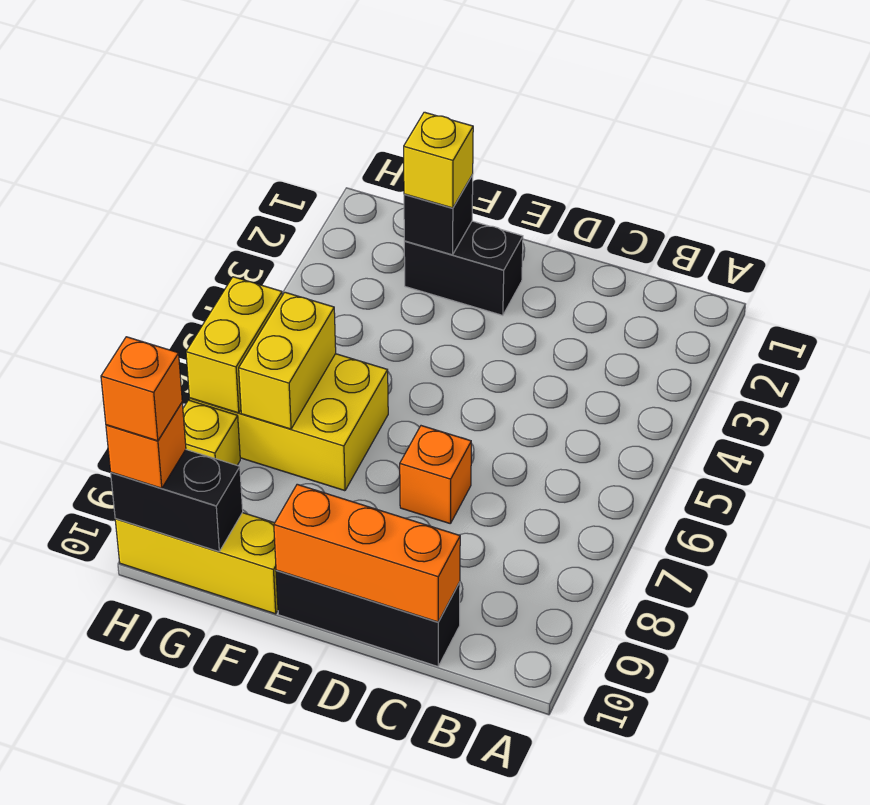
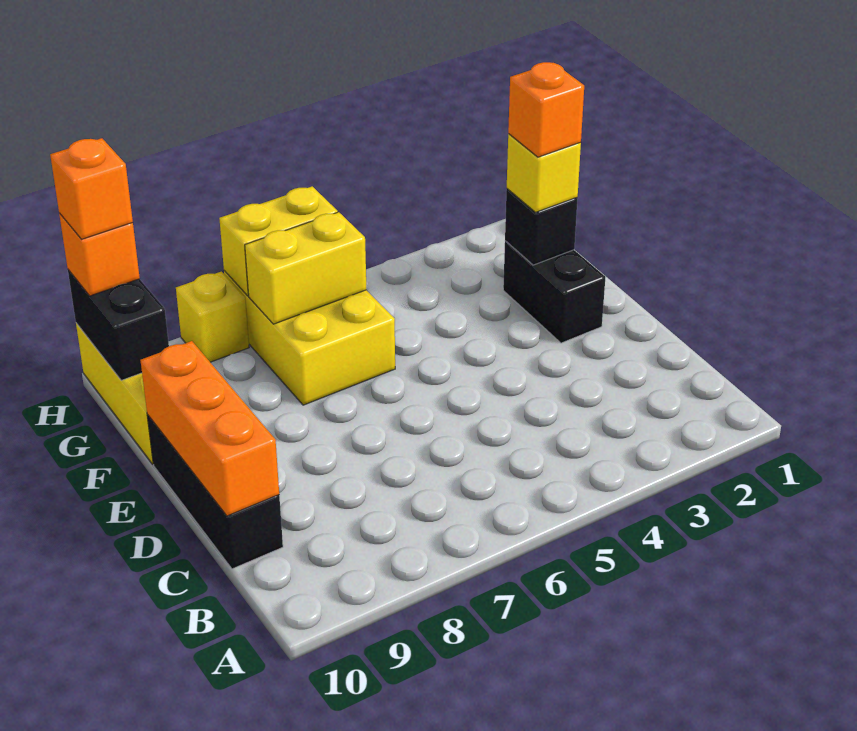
orange brick D7 level 1 -> orange brick F2 level 4

